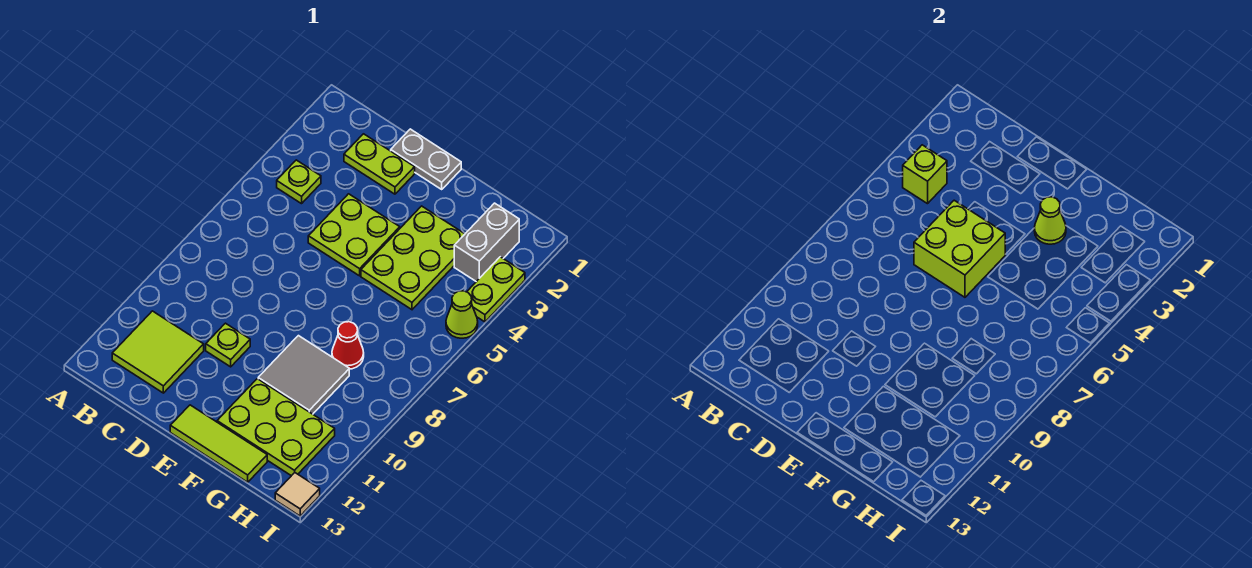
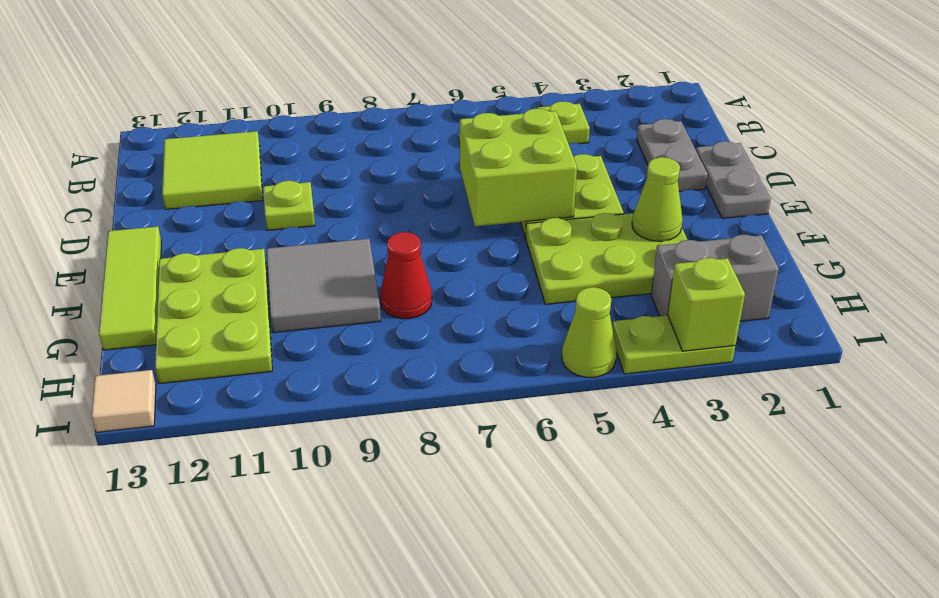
lime brick B4 level 2 -> lime brick I3 level 2
lime plate C2:D2 level 1 -> grey plate C2:D2 level 1

